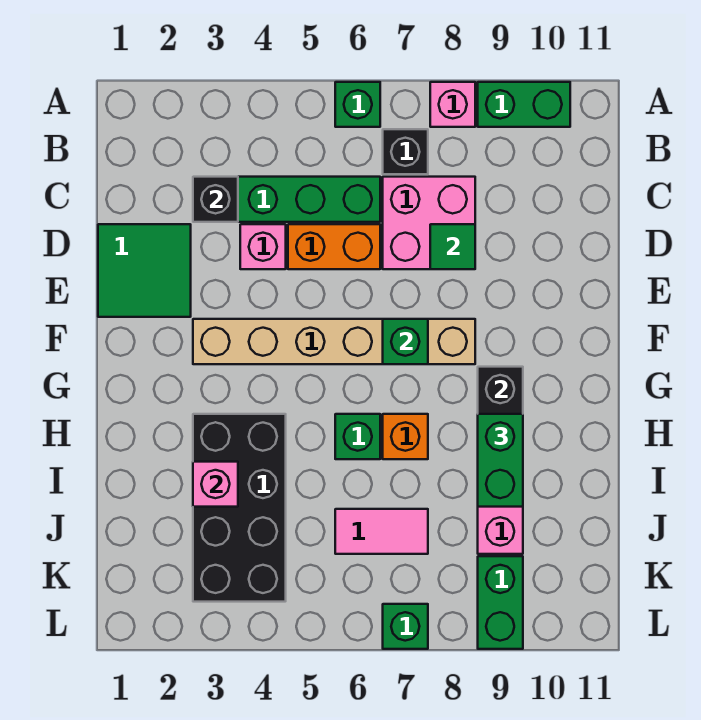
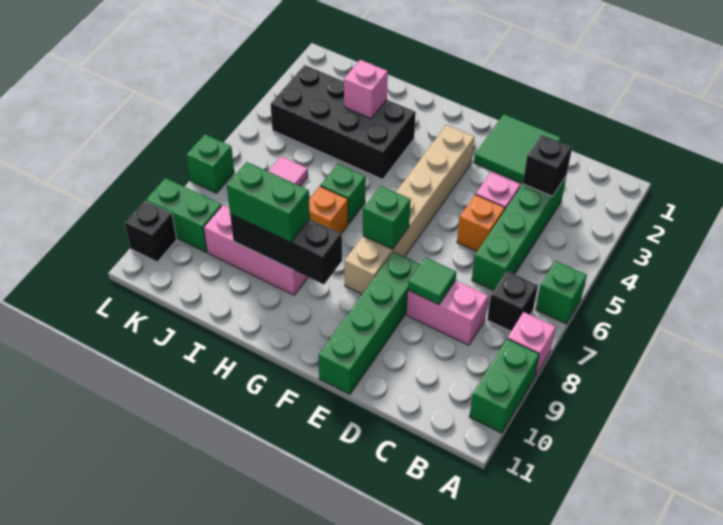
pink brick C7:D8 level 1 -> pink brick C8:D8 level 1
orange brick D5:D6 level 1 -> orange brick D5 level 1
none -> green brick E8:E11 level 1
none -> black brick L10 level 1

